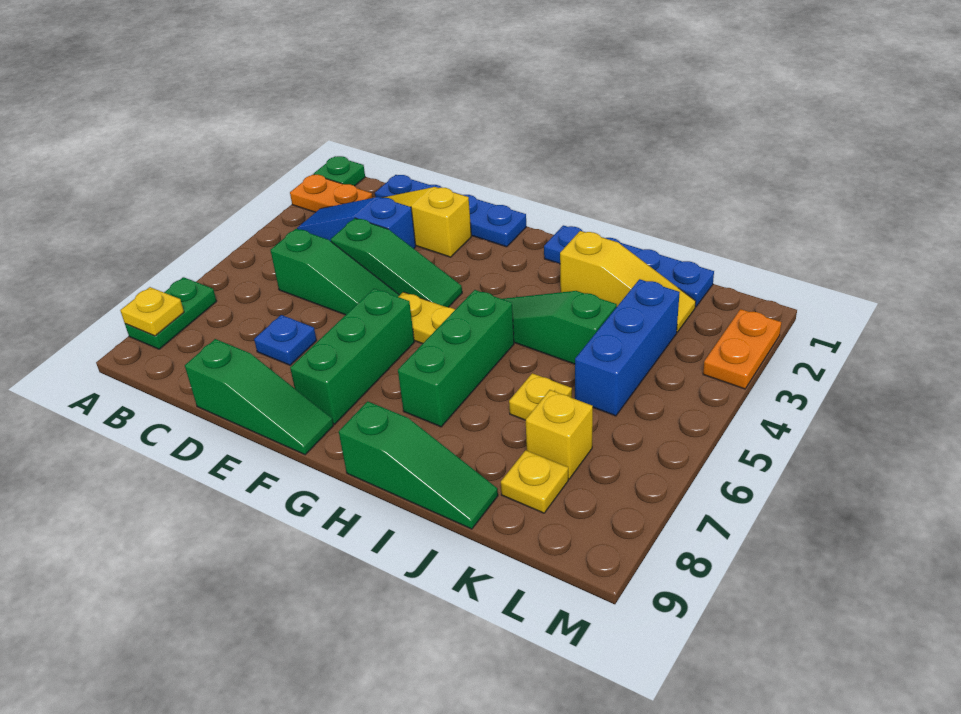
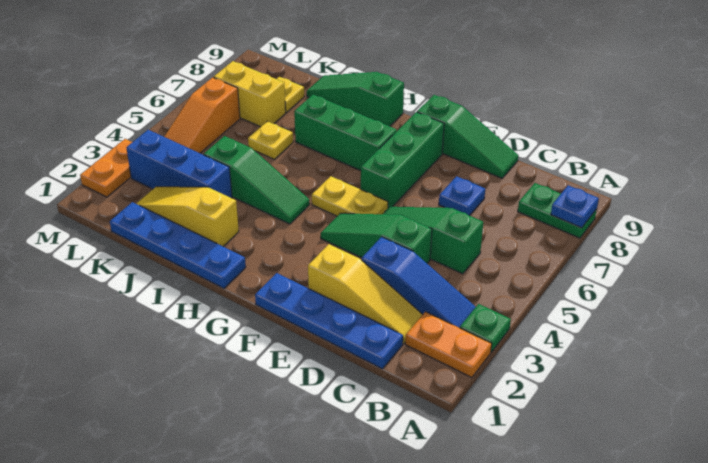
green plate A1 level 1 -> green plate A3 level 1
green plate A7:A8 level 1 -> green plate A8:B8 level 1
yellow plate A8 level 2 -> blue plate A8 level 2
green slope D9:F9 level 1 top D -> green slope D9:F9 level 1 top F
green brick H5:H7 level 1 -> green brick G7:I7 level 1
blue brick K3:K5 level 1 -> blue brick J3:L3 level 1
yellow brick K7 level 1 -> yellow brick K7:L7 level 1
none -> orange slope L4:L6 level 1 top 6

